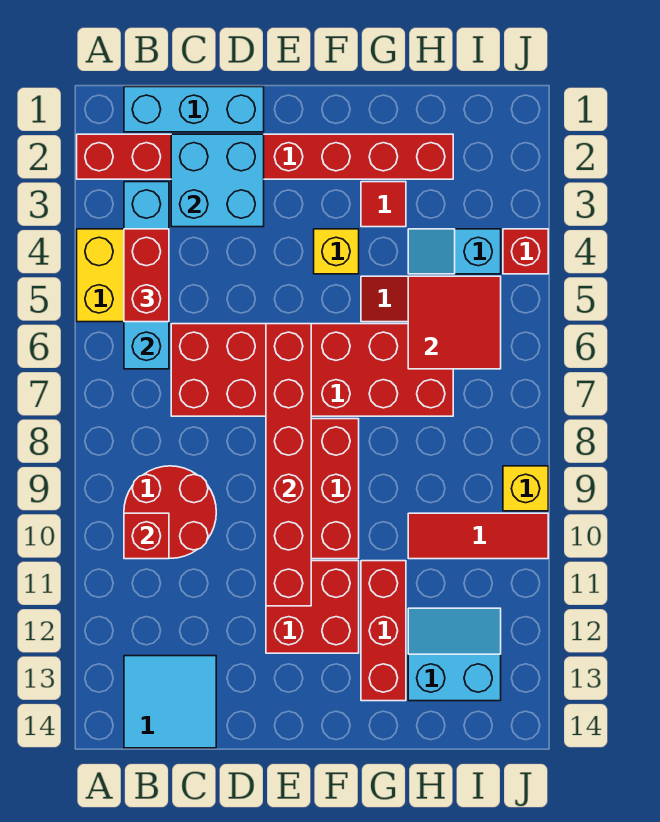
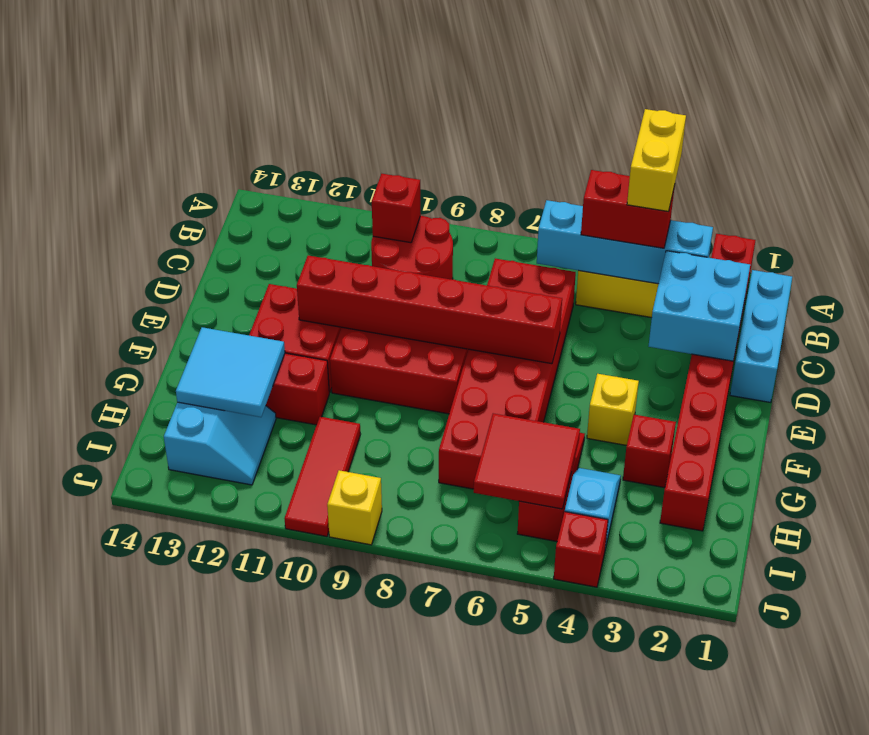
none -> yellow brick A4:B4 level 4
cyan tile B13:C14 level 1 -> cyan tile G12:H13 level 2
red tile G3 level 1 -> red brick G3 level 1

